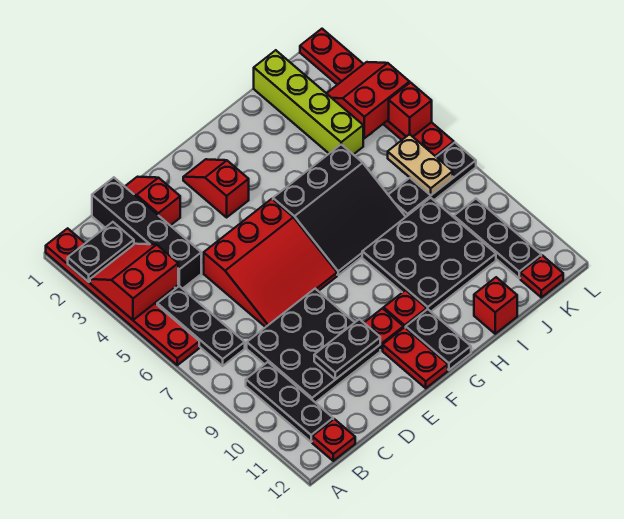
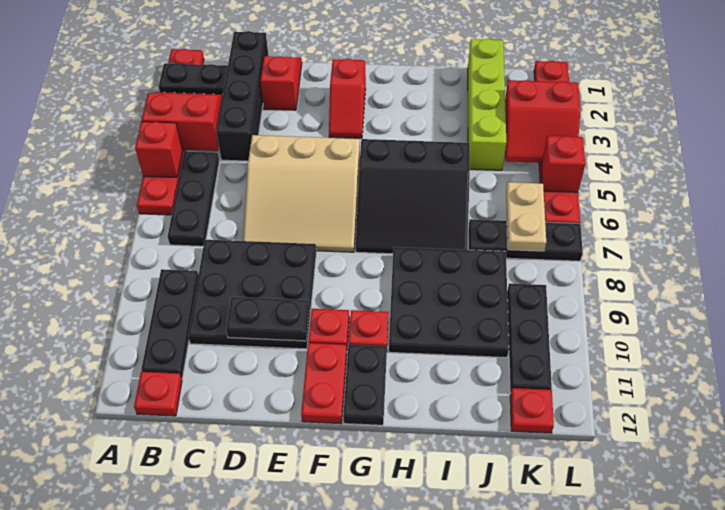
red slope D5:F7 level 1 top 5 -> tan slope D5:F7 level 1 top 5
red slope F2:F3 level 1 top 3 -> red slope F2:F3 level 1 top 2
red brick I12 level 1 -> red brick A5 level 2
red slope K3:L4 level 2 top 4 -> red slope K3:L4 level 2 top 3

